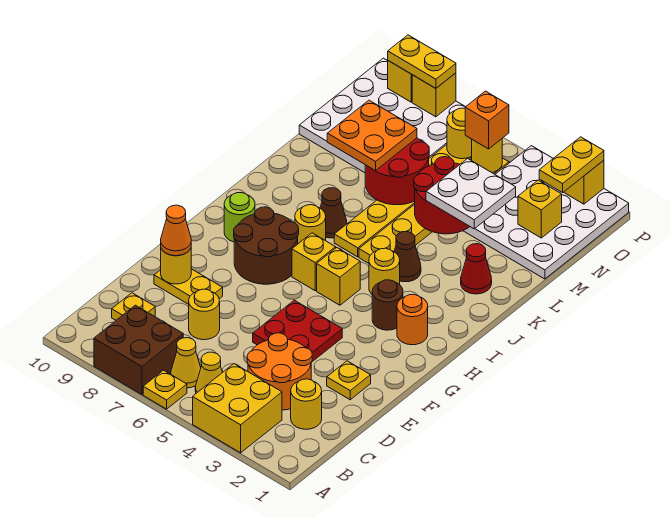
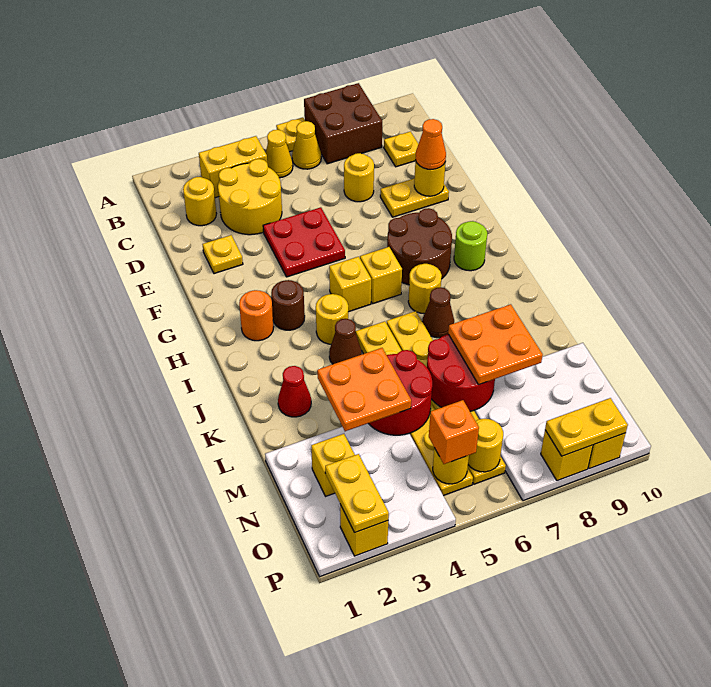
yellow brick A3:B4 level 1 -> yellow brick B3:B4 level 1
orange round brick C3:D4 level 1 -> yellow round brick C3:D4 level 1
white plate L3:M4 level 3 -> orange plate L3:M4 level 3

